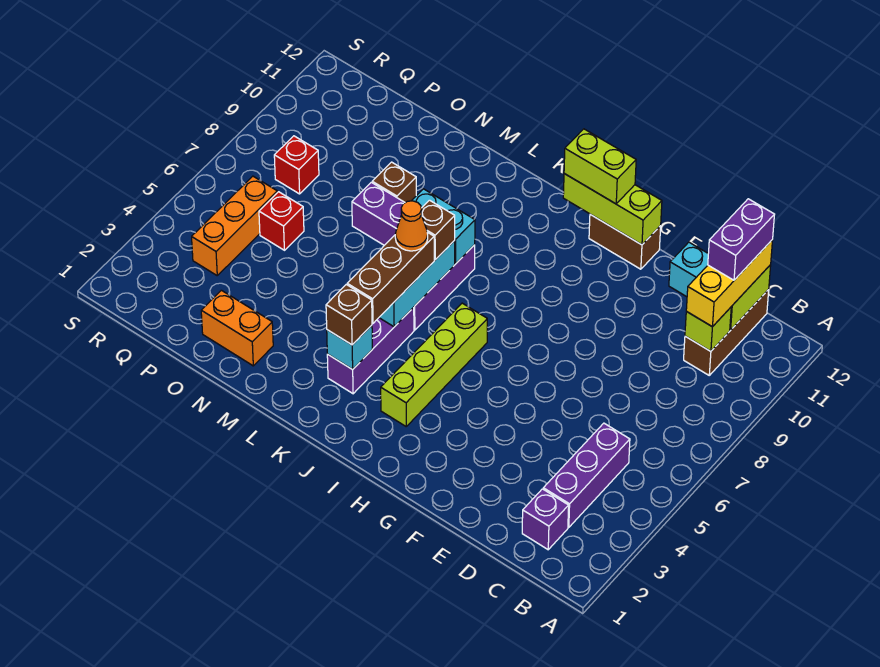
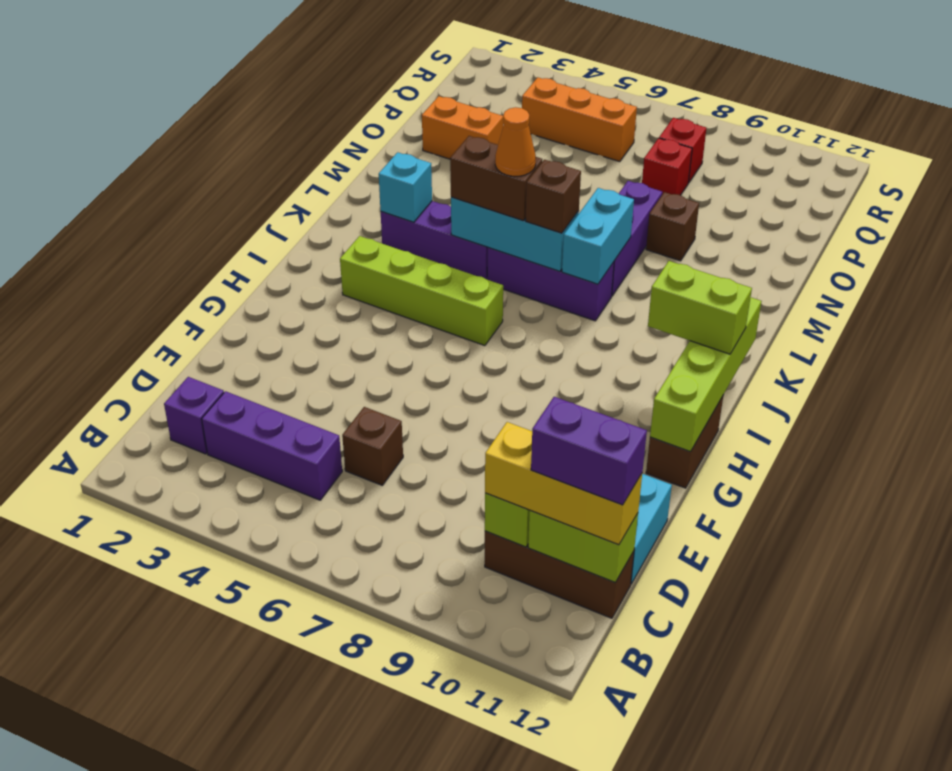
lime brick G12:I12 level 2 -> lime brick G12:J12 level 2
lime brick H12:I12 level 3 -> lime brick I11:I12 level 3
brown brick K3 level 3 -> brown brick D6 level 1
brown brick K4:K6 level 3 -> brown brick K5:K6 level 3
orange brick N2:O2 level 1 -> orange brick O2:O3 level 1
red brick P6 level 1 -> red brick P8 level 1

